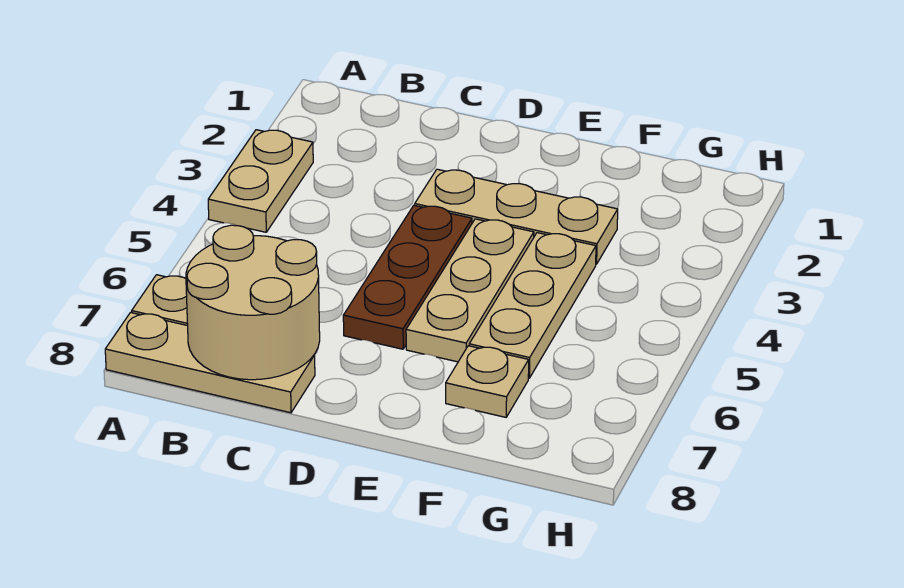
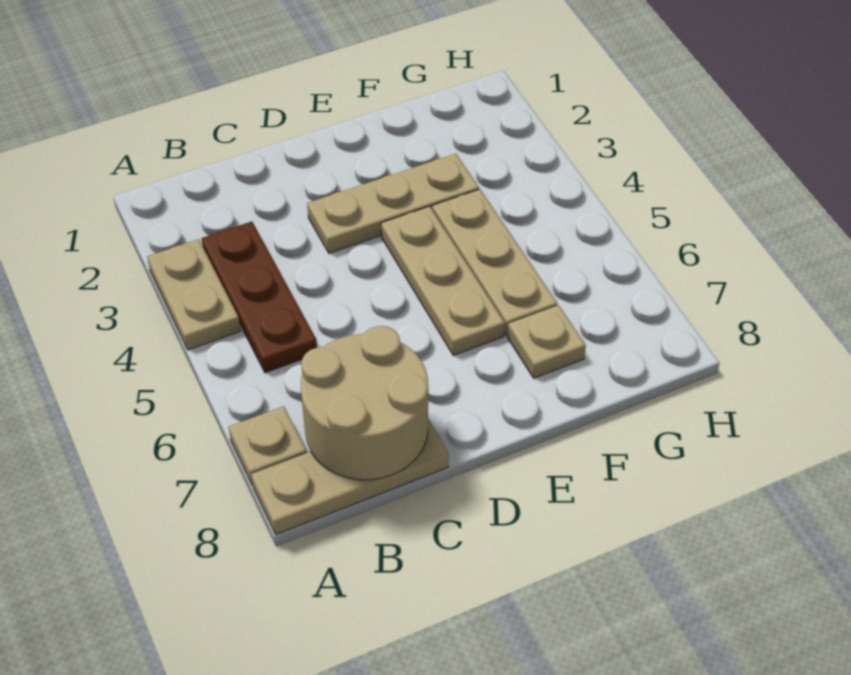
brown plate D4:D6 level 1 -> brown plate B3:B5 level 1

